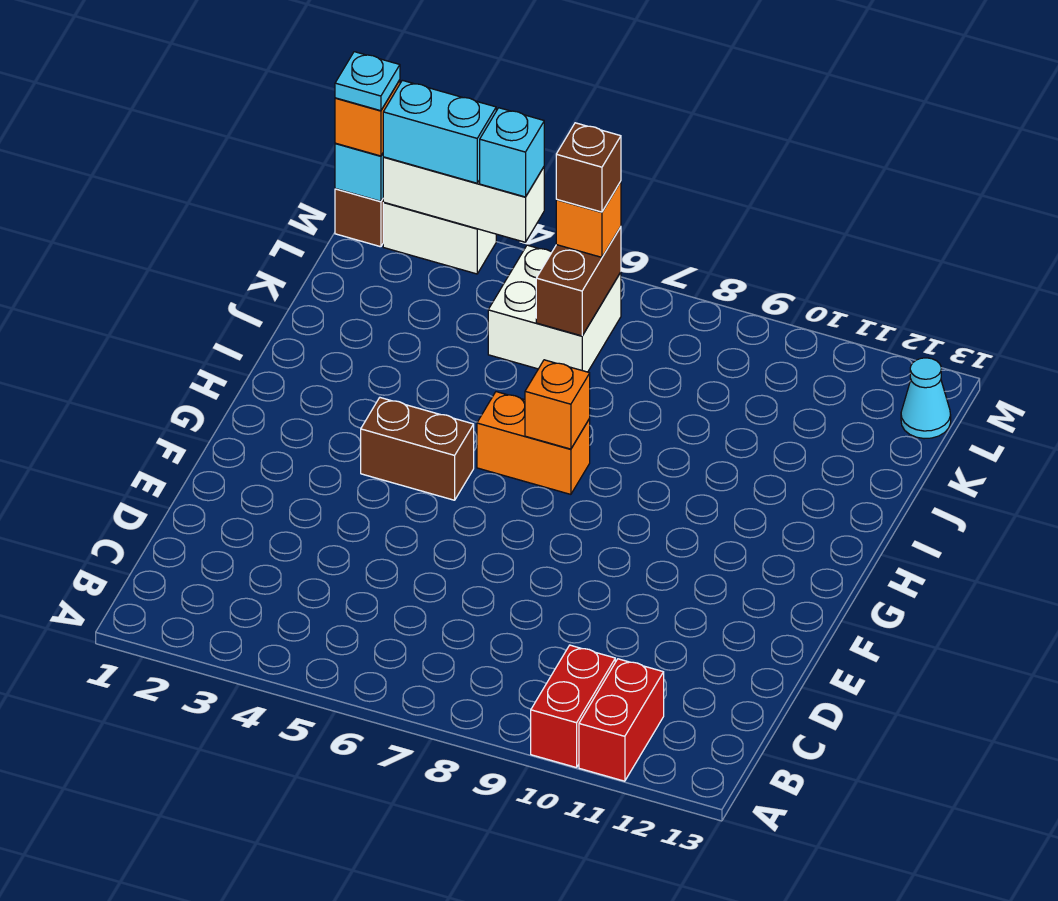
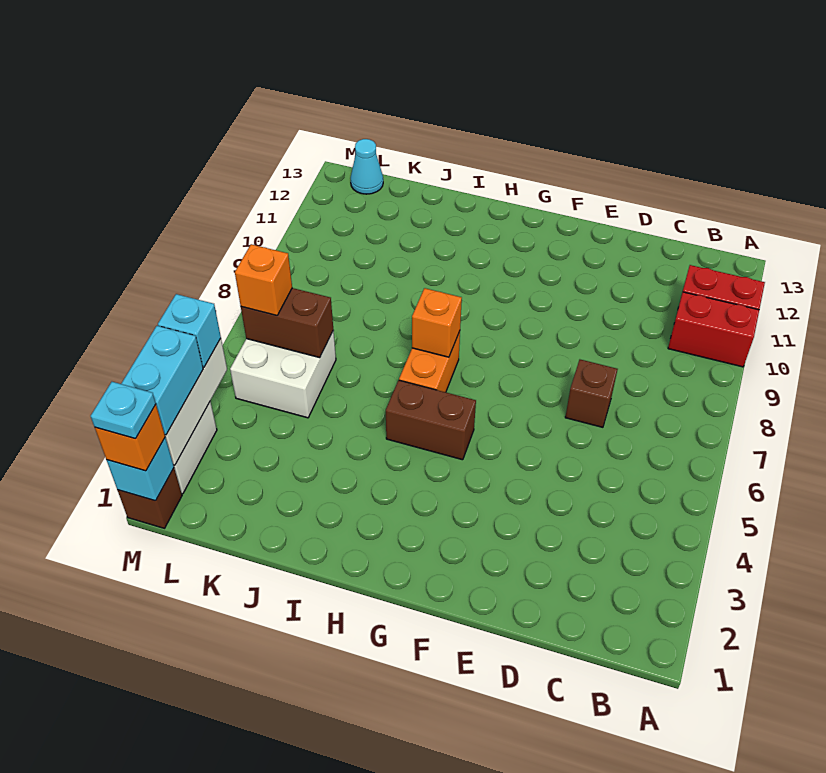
brown brick G4:G5 level 1 -> brown brick G5:H5 level 1
brown brick L6 level 4 -> brown brick D7 level 1

